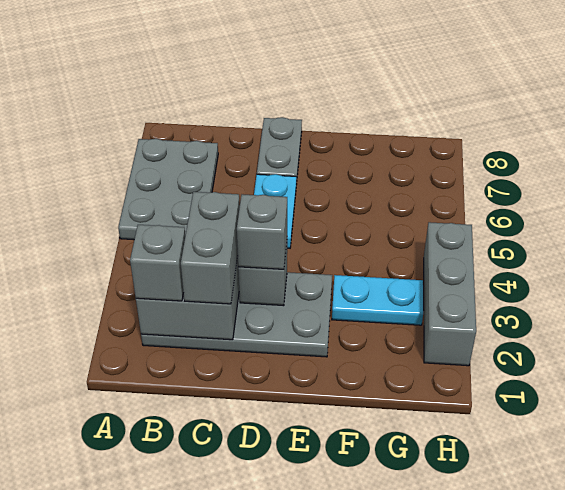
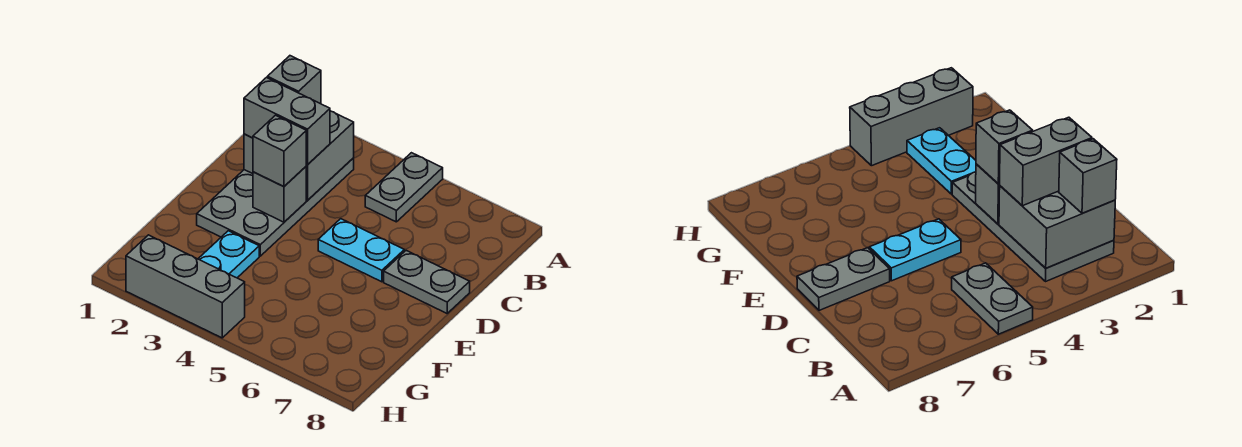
grey plate A5:B7 level 1 -> grey plate A5:B5 level 1

